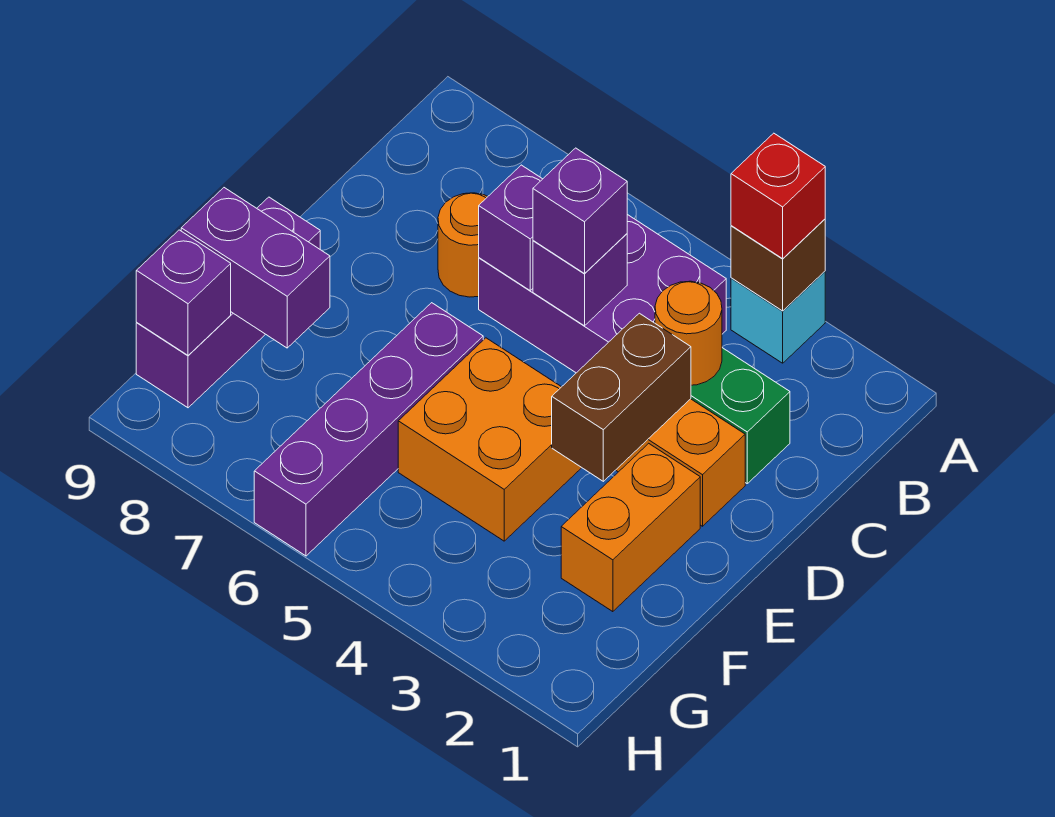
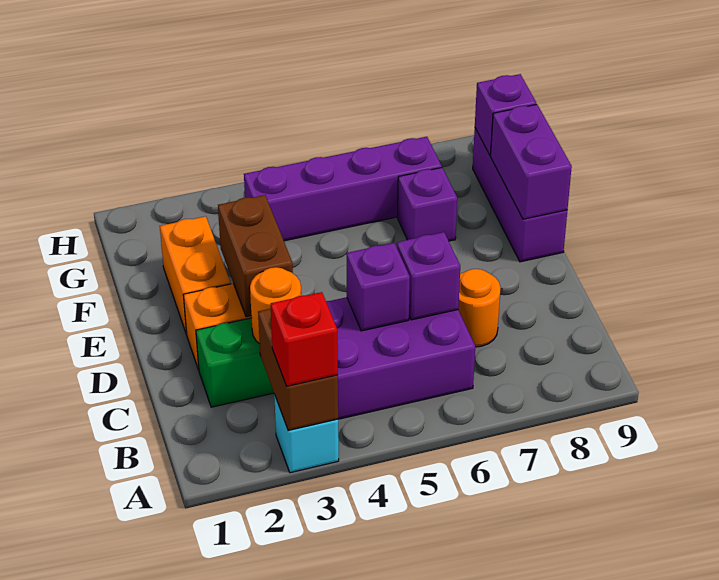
brown brick A3 level 2 -> brown brick A3:B3 level 2
purple brick C5 level 3 -> purple brick F7 level 1
orange brick E4:F5 level 1 -> none
purple brick E6:H6 level 1 -> purple brick G4:G7 level 1
purple brick F8:F9 level 2 -> purple brick E9:F9 level 2

